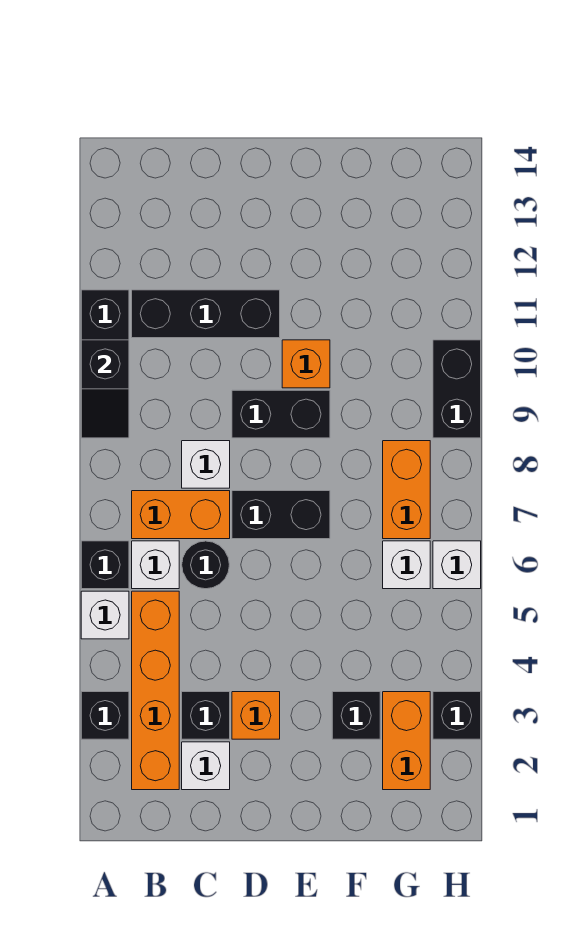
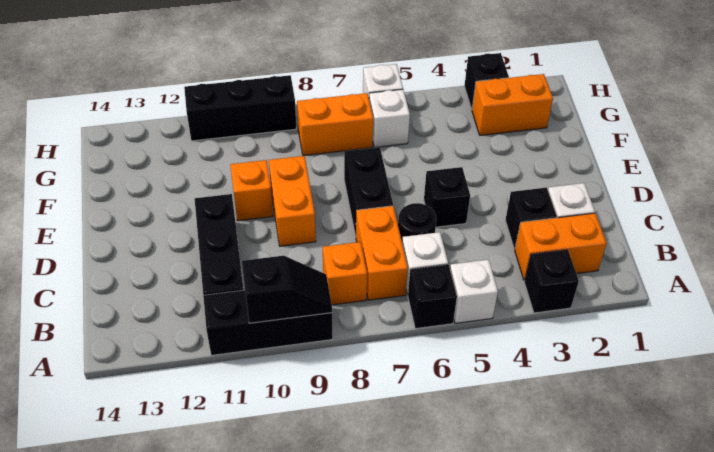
orange brick B2:B5 level 1 -> orange brick B2:B3 level 1
white brick C8 level 1 -> none
orange brick D3 level 1 -> orange brick B8 level 1
black brick D9:E9 level 1 -> orange brick D9:E9 level 1
black brick F3 level 1 -> black brick D5 level 1
black brick H9:H10 level 1 -> black brick H9:H11 level 1

